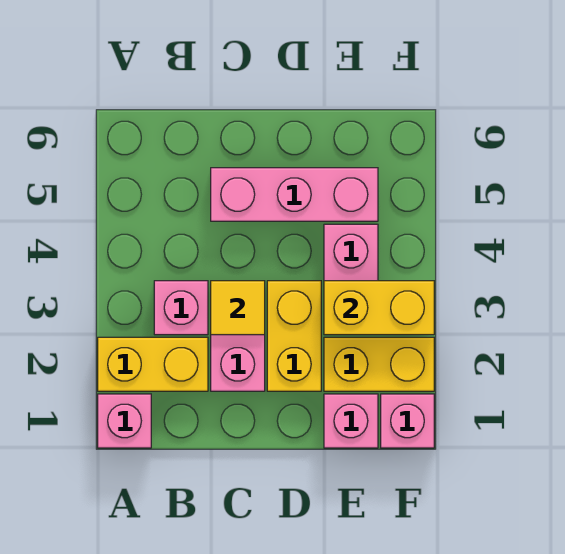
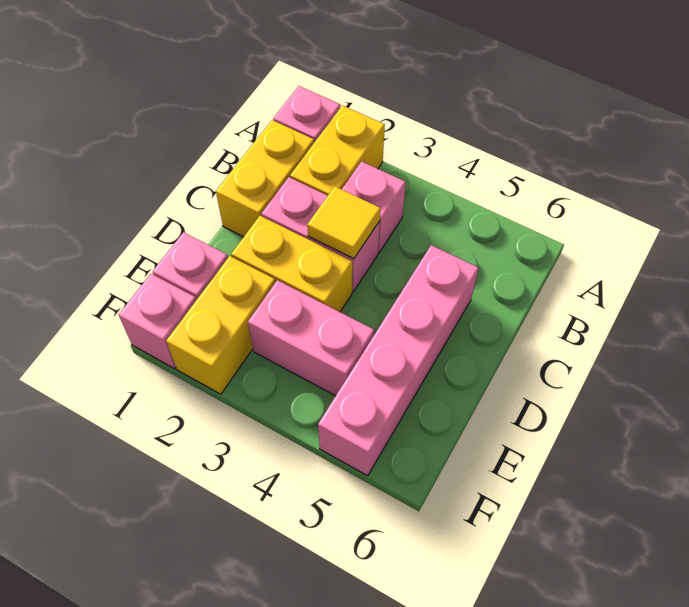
pink brick C5:E5 level 1 -> pink brick C5:F5 level 1
yellow brick E3:F3 level 2 -> yellow brick B1:C1 level 1

